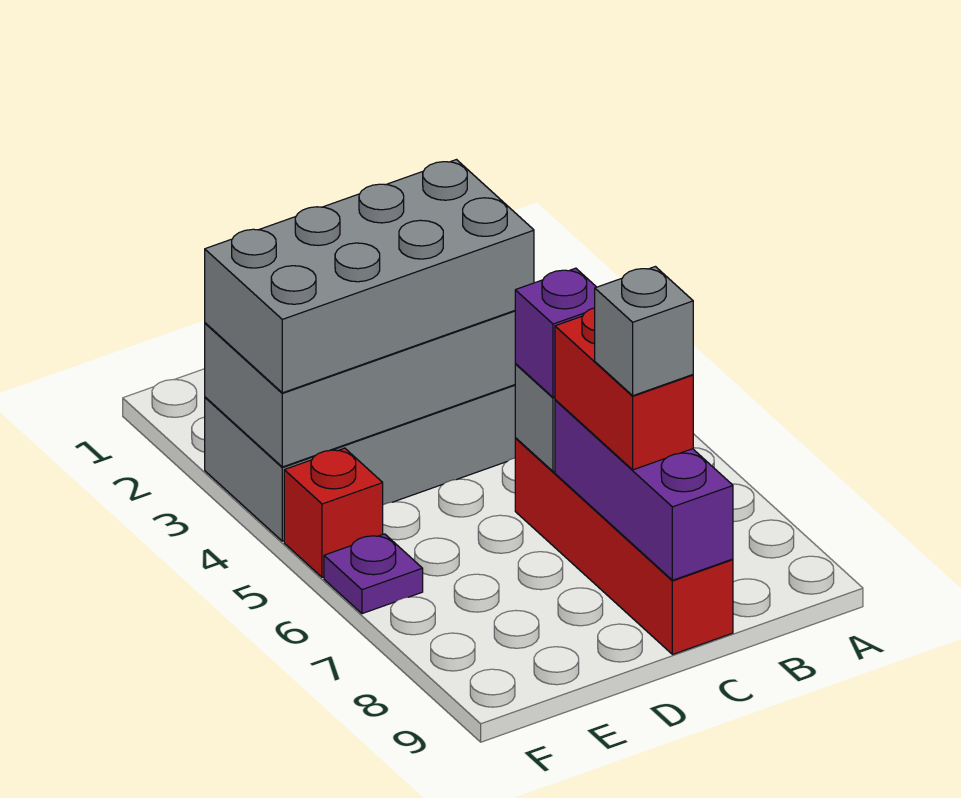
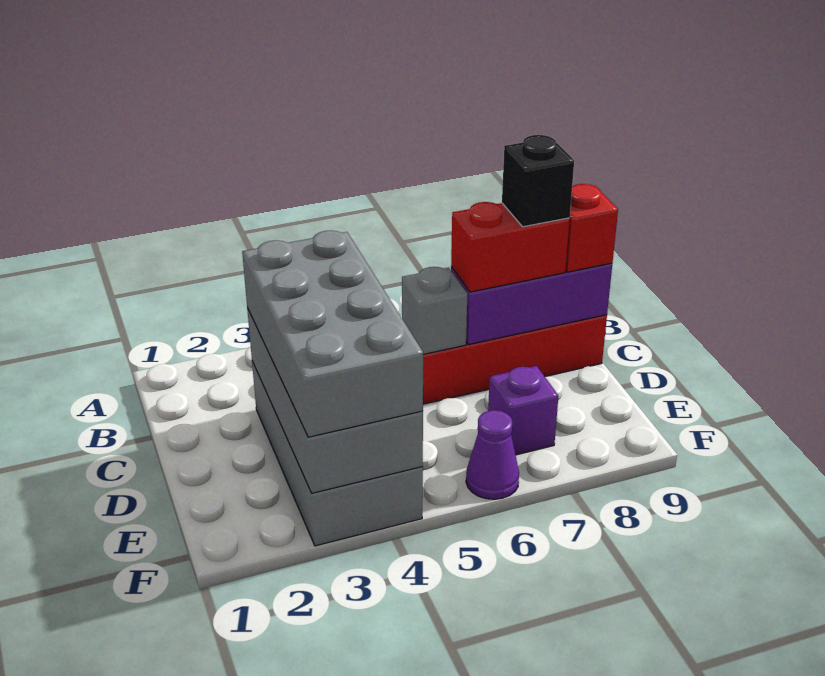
purple brick C6 level 3 -> purple brick E7 level 1
grey brick C8 level 4 -> black brick C8 level 4
red brick F5 level 1 -> red brick C9 level 3
purple plate F6 level 1 -> purple cone F6 level 1

